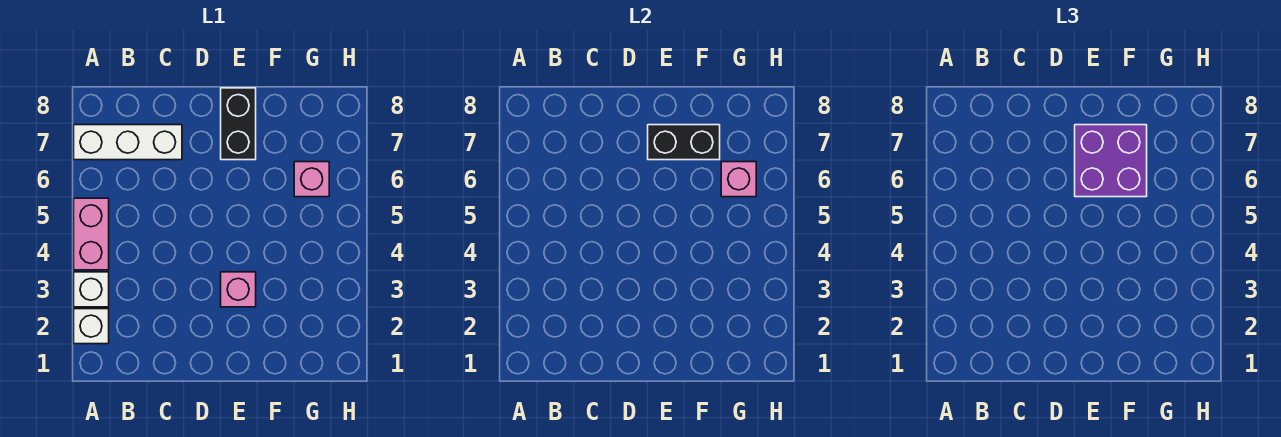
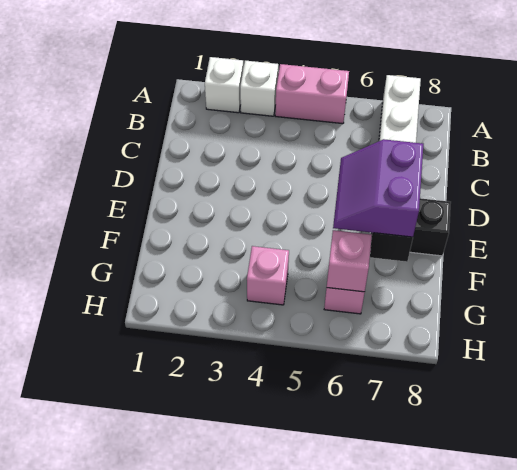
pink brick E3 level 1 -> pink brick G4 level 1
purple brick E6:F7 level 3 -> purple slope E6:F7 level 3 top 7

